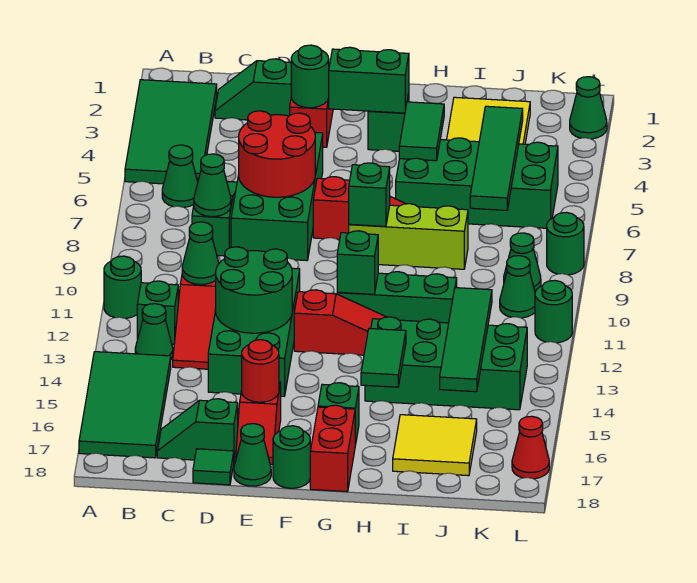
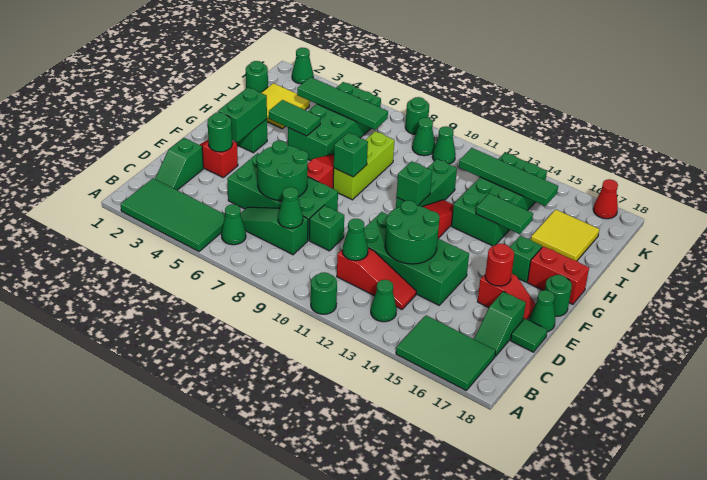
green tile A14:B17 level 1 -> green tile A15:B17 level 1
green brick B12 level 1 -> green brick D9 level 1
red round brick D6:E7 level 2 -> green round brick D6:E7 level 2
green round brick L11 level 1 -> green round brick J1 level 1

